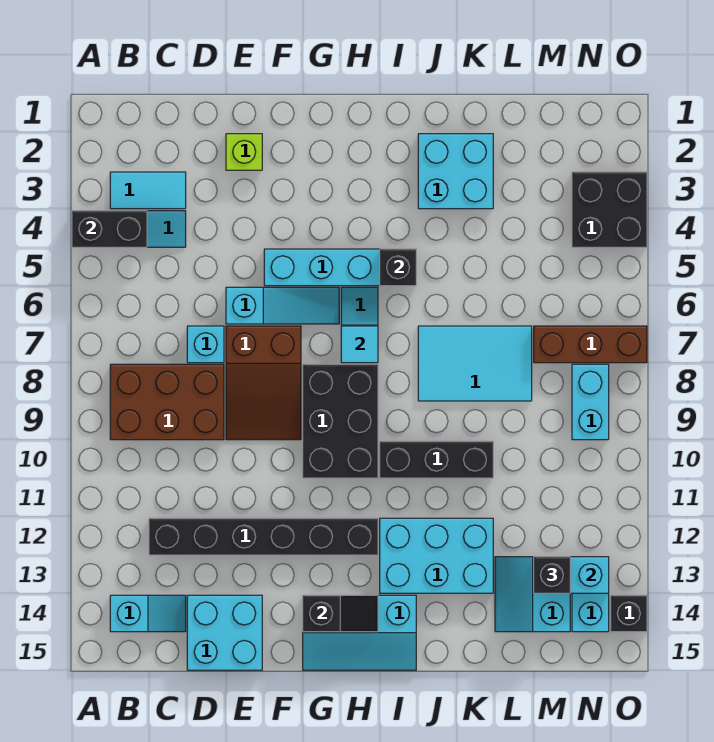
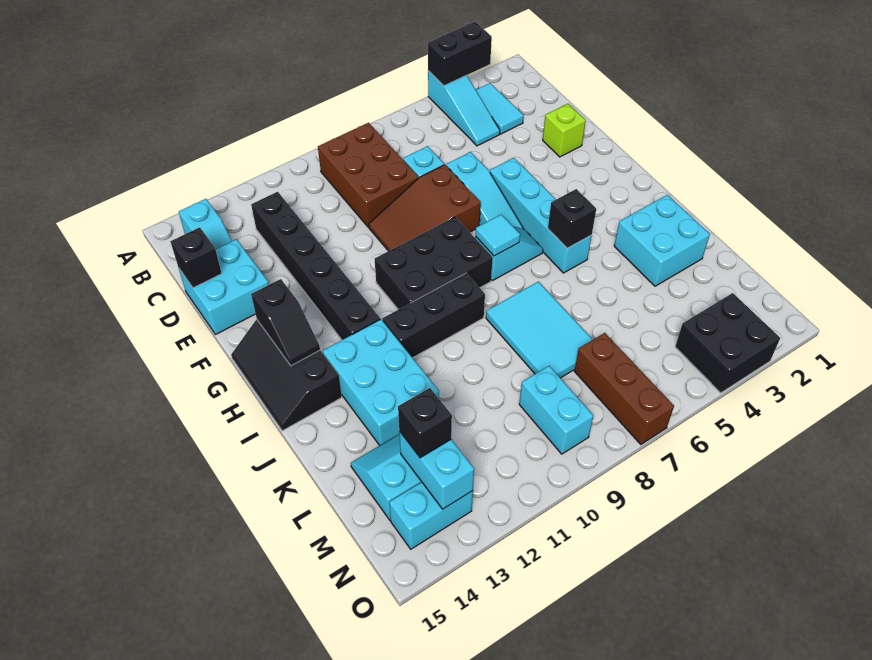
black brick A4:B4 level 2 -> black brick A3:A4 level 2
cyan slope G14:I15 level 1 top 14 -> black slope G14:I15 level 1 top 14
black brick I10:K10 level 1 -> black brick I9:I11 level 1
cyan brick N8:N9 level 1 -> cyan brick M9:N9 level 1
black brick O14 level 1 -> black brick D15 level 2

